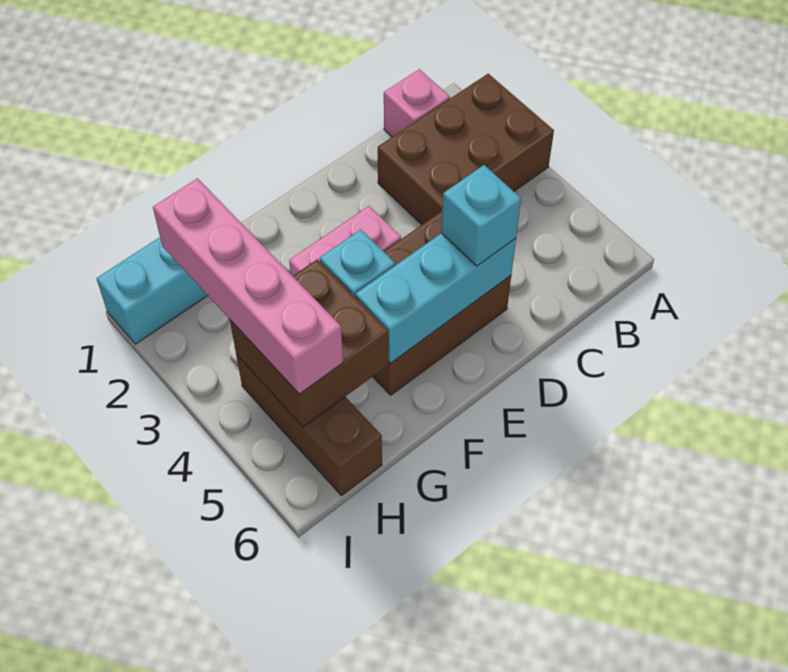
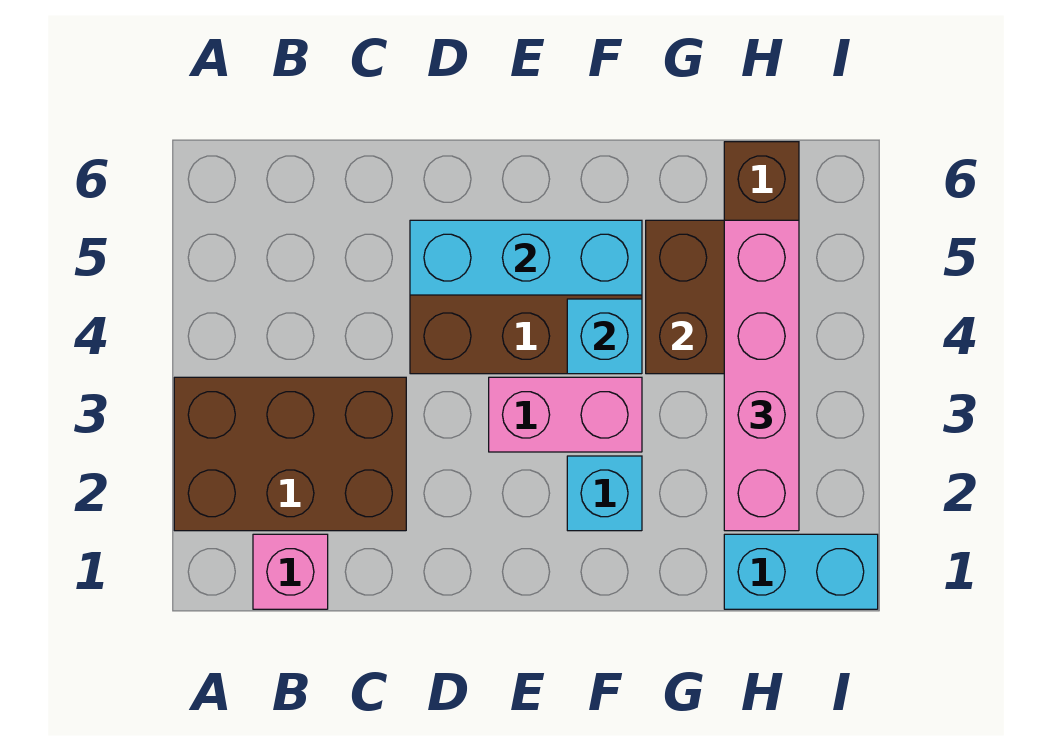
cyan brick D5 level 3 -> cyan brick F2 level 1

